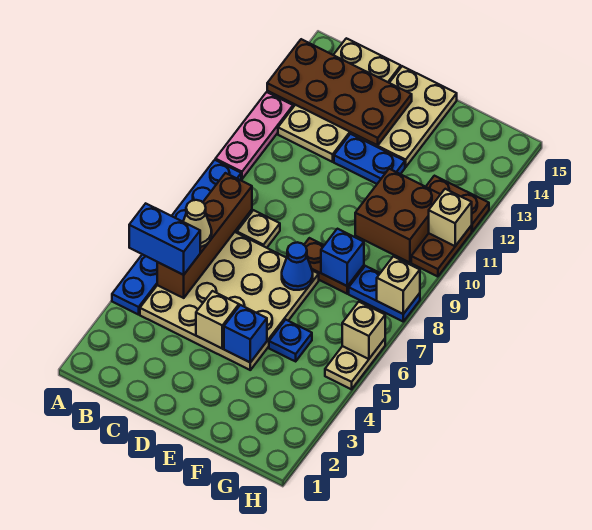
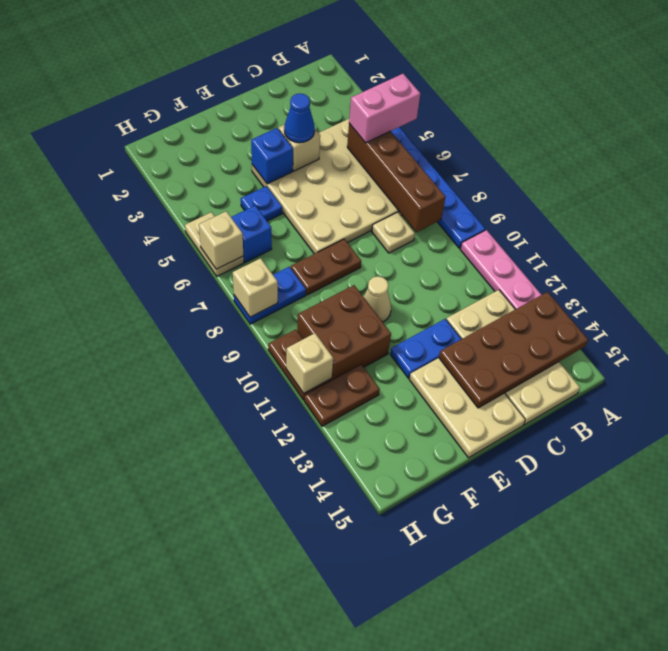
blue brick A5:B5 level 3 -> pink brick A5:B5 level 3
tan cone B6 level 3 -> tan cone E10 level 1
blue cone E7 level 2 -> blue cone D4 level 3
blue brick F8 level 2 -> blue brick G6 level 1

